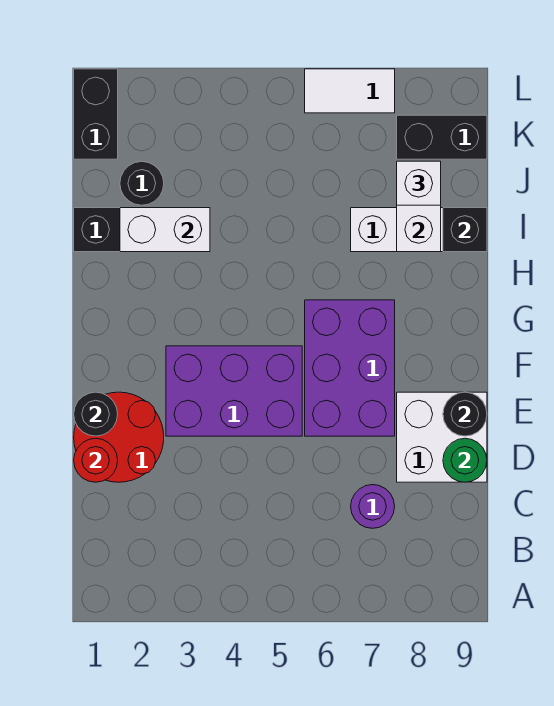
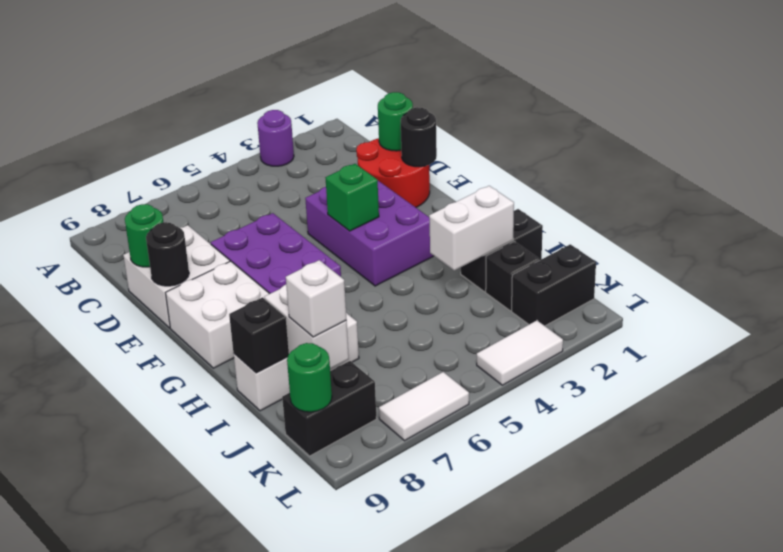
purple round brick C7 level 1 -> purple round brick A3 level 1
red round brick D1 level 2 -> green round brick D1 level 2
purple brick E3:F5 level 1 -> purple brick E3:G4 level 1
none -> green brick F4 level 2
none -> white brick F8:G9 level 1
black round brick J2 level 1 -> black brick J2 level 1
black brick K1:L1 level 1 -> black brick K1:K2 level 1
none -> green round brick K9 level 2
none -> white tile L3:L4 level 1

